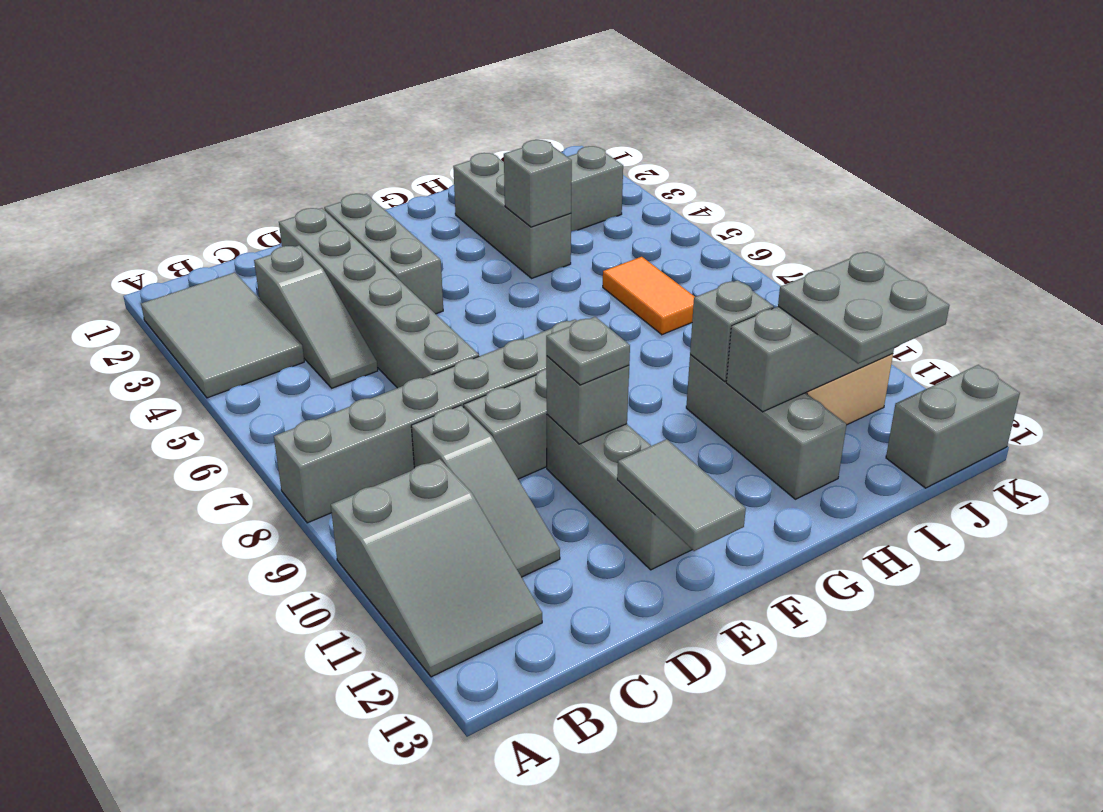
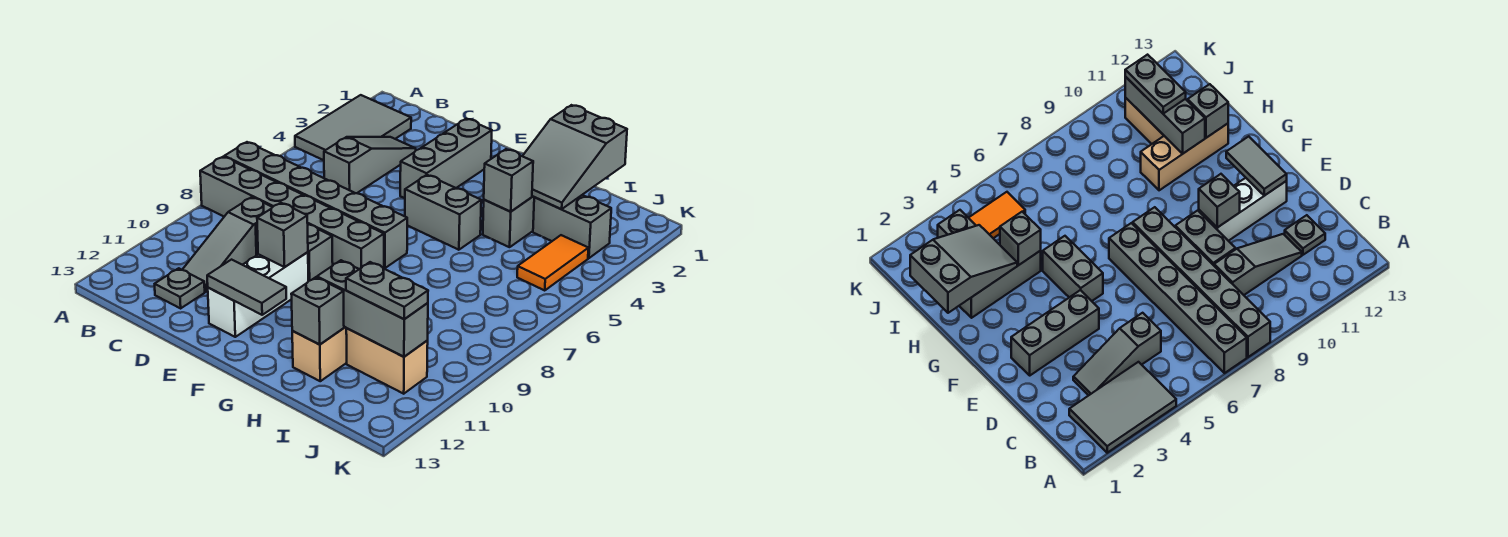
grey slope A10:B12 level 1 top 10 -> grey slope H1:I3 level 2 top 1
grey slope C3:C5 level 1 top 3 -> grey slope C3:C5 level 1 top 5
grey brick D2:D7 level 1 -> grey brick A7:F7 level 1
grey brick E10:E12 level 1 -> white brick E10:E12 level 1
grey plate E10 level 3 -> grey plate C12 level 1
grey tile E12:E13 level 2 -> grey tile E12:F12 level 2
grey brick H10:H12 level 1 -> tan brick H10:H12 level 1
grey brick H10 level 2 -> grey brick H12 level 2
orange tile I6:I7 level 1 -> orange tile J4:J5 level 1
grey plate I11:J12 level 3 -> grey plate I11:J11 level 3
grey brick J13:K13 level 1 -> grey brick F5:G5 level 1

